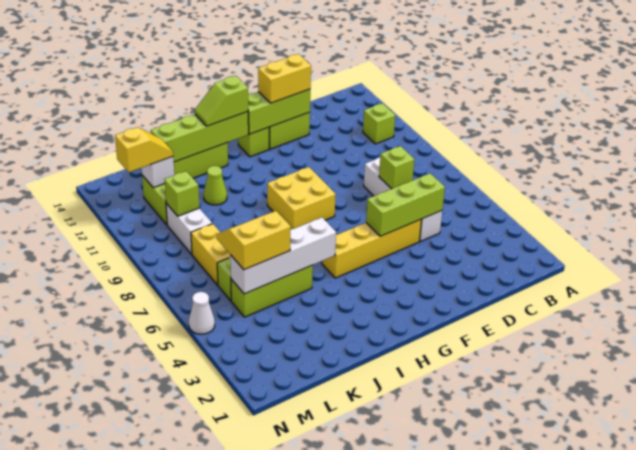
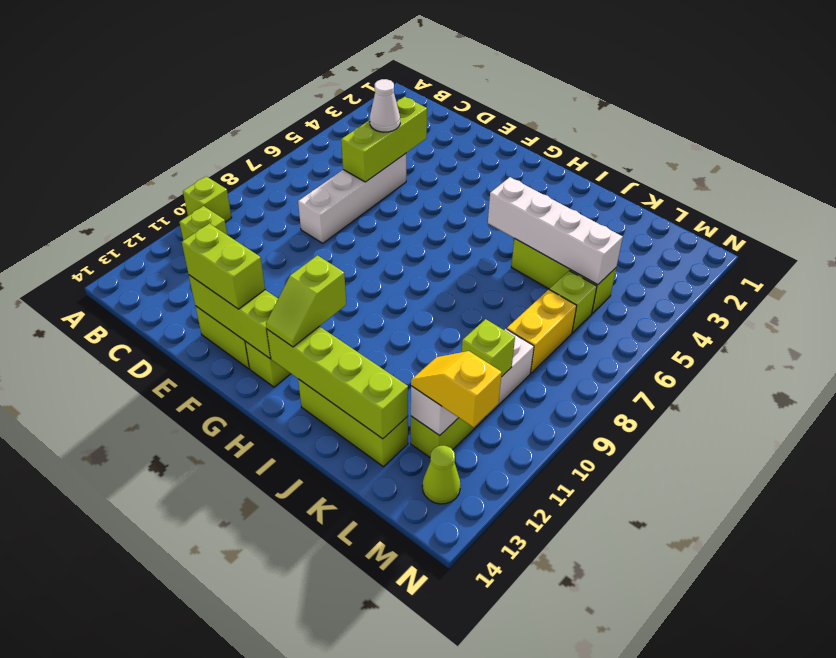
lime brick D5:F5 level 2 -> lime brick D4:D6 level 2
lime brick D7 level 2 -> lime brick A10 level 1
yellow brick E5:H5 level 1 -> none
yellow brick E13:F13 level 3 -> lime brick E13:F13 level 3
yellow brick G8:H9 level 1 -> none
lime slope H13:I13 level 3 top H -> lime slope H12:H13 level 3 top 12
lime cone J11 level 1 -> lime cone M13 level 1
yellow slope K5:L6 level 3 top 5 -> none
white cone N5 level 1 -> white cone D5 level 3

